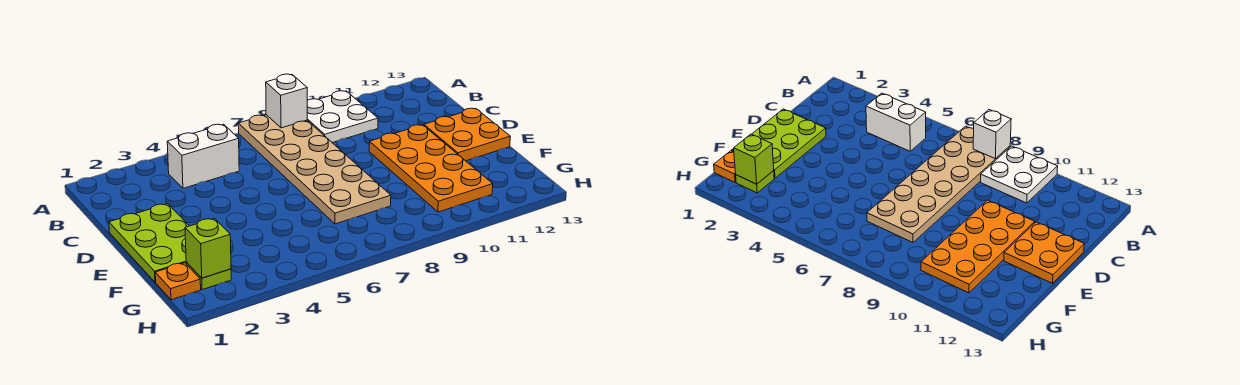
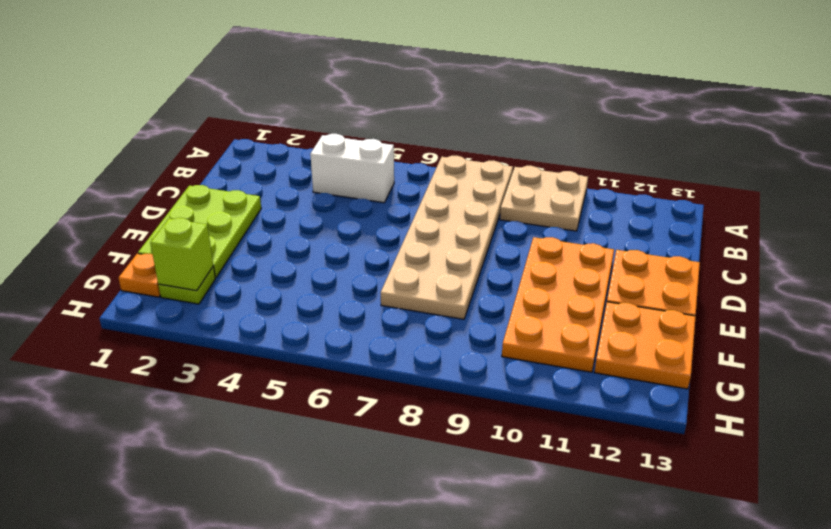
white brick A8 level 2 -> none
white plate A9:B10 level 1 -> tan plate A9:B10 level 1
none -> orange plate F12:G13 level 1

